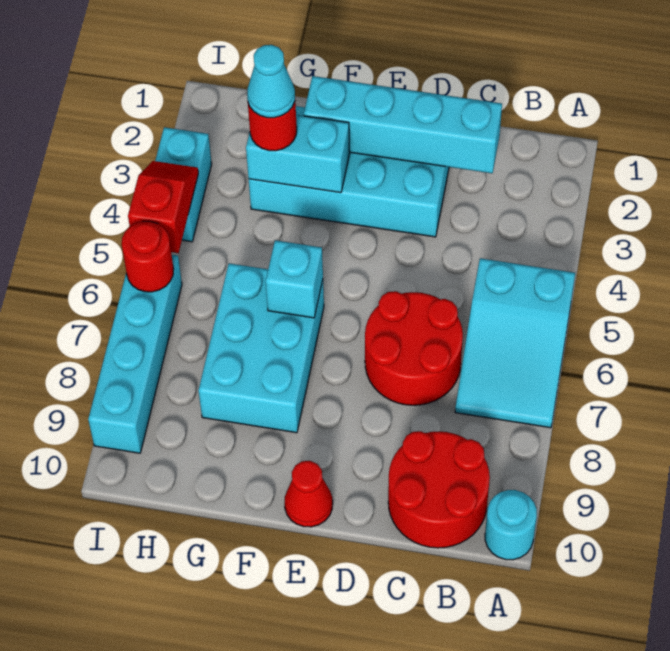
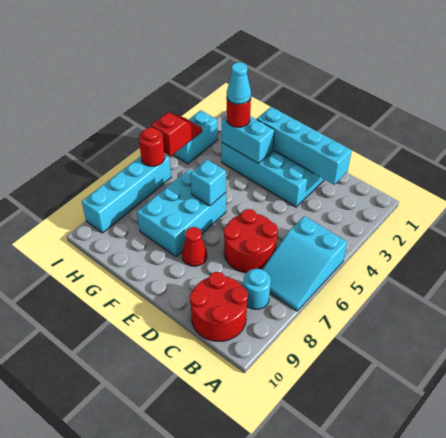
cyan round brick A10 level 1 -> cyan round brick B8 level 1
red cone E10 level 1 -> red cone E8 level 1

